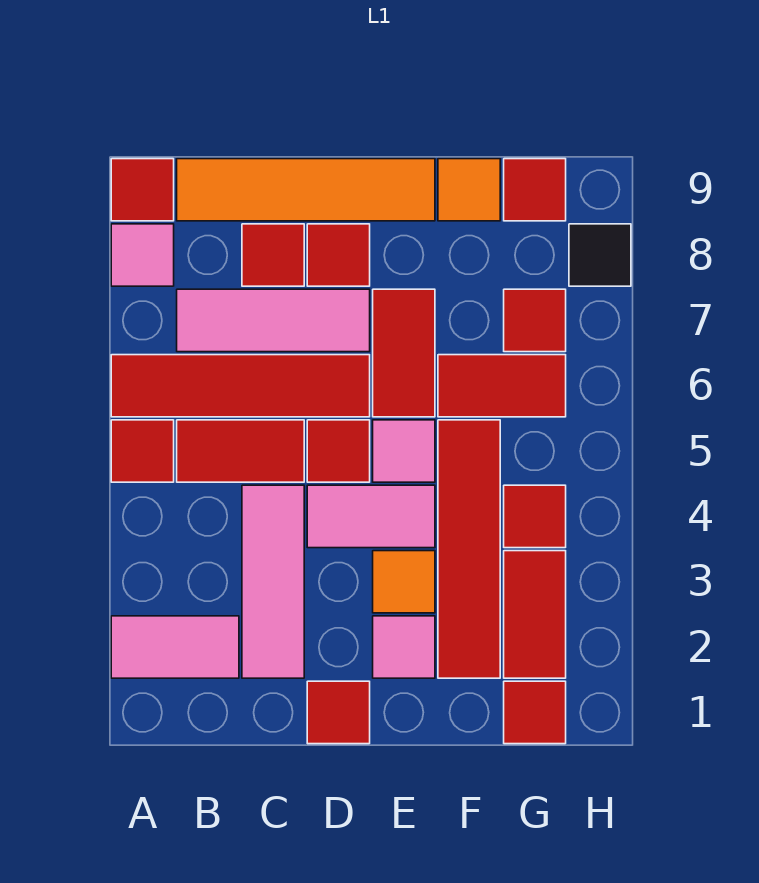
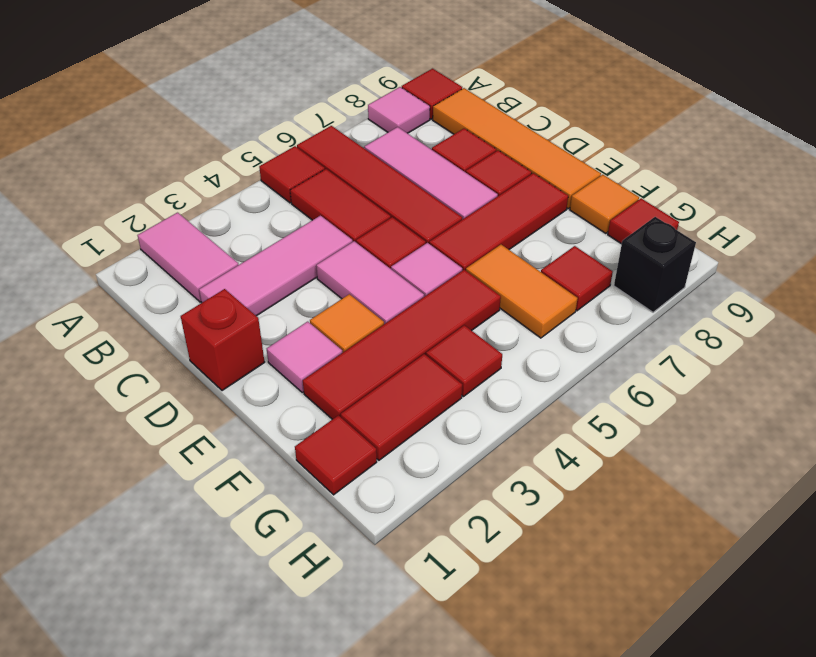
red tile D1 level 1 -> red brick D1 level 1
red tile E6:E7 level 1 -> red tile E6:E8 level 1
red tile F6:G6 level 1 -> orange tile F6:G6 level 1
black tile H8 level 1 -> black brick H8 level 1

